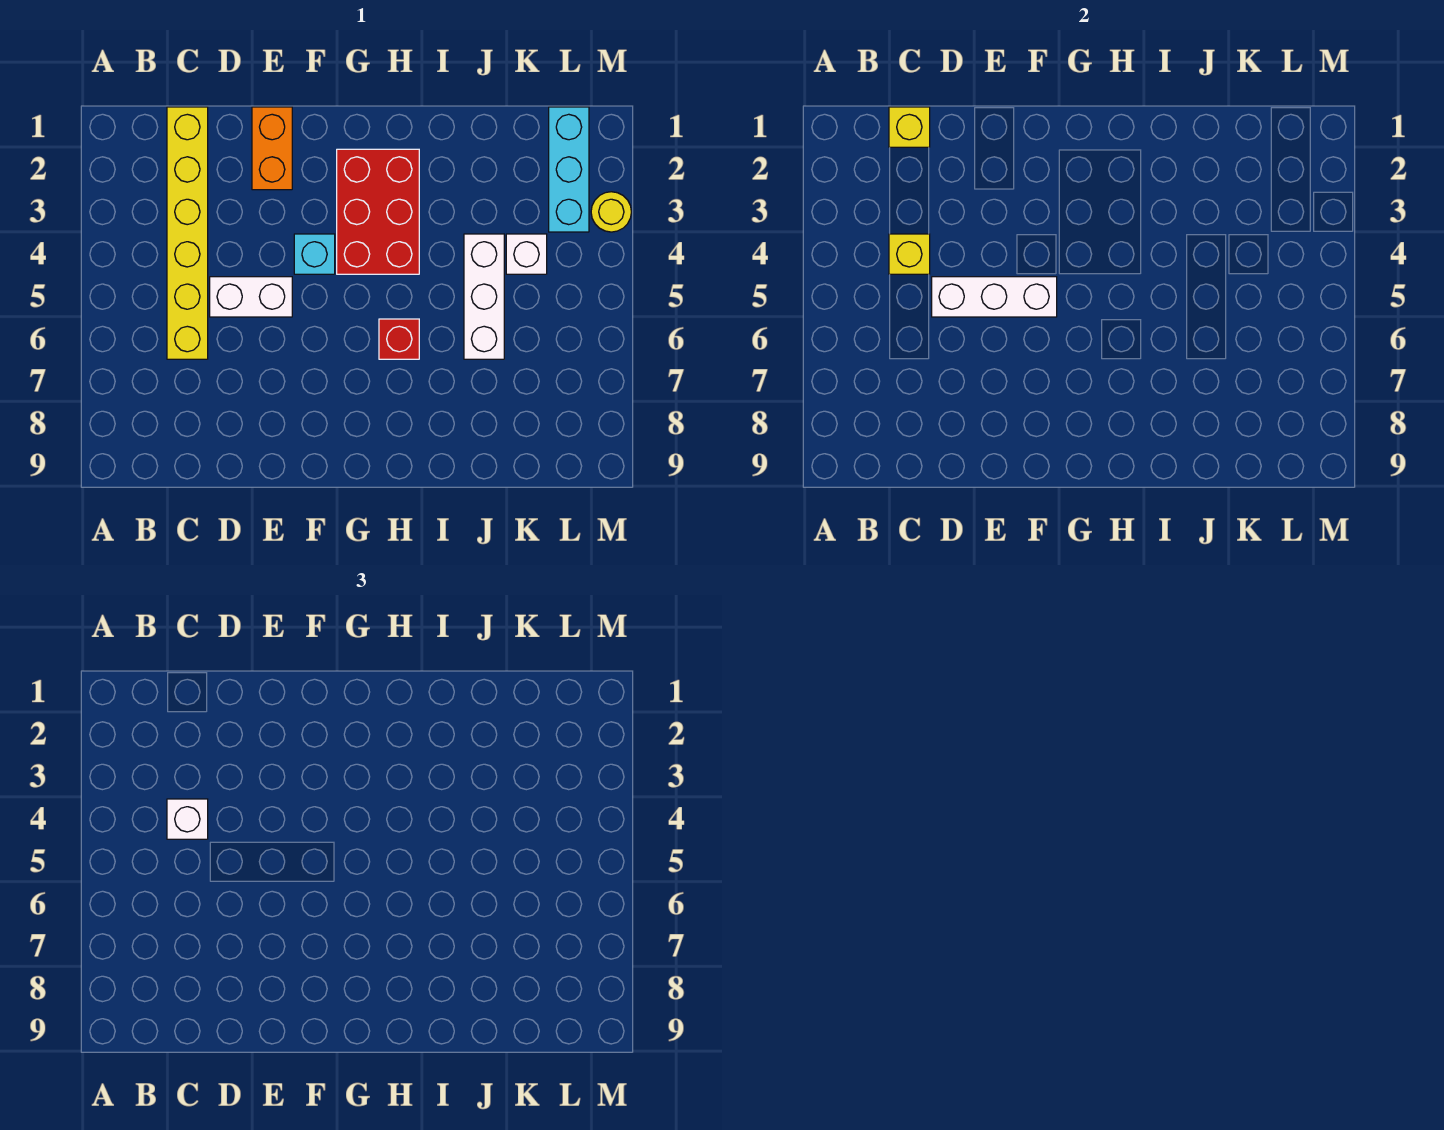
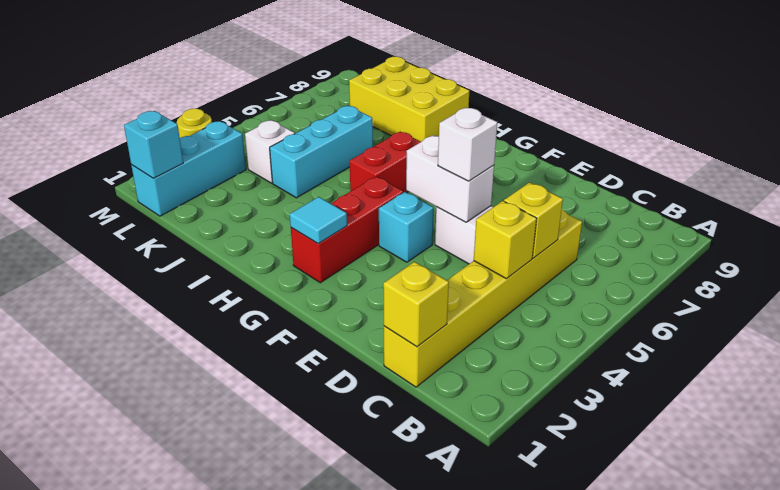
white brick C4 level 3 -> white brick E5 level 3
none -> yellow brick C5 level 2
white brick D5:F5 level 2 -> white brick E5:F5 level 2
orange brick E1:E2 level 1 -> none
red brick G2:H4 level 1 -> red brick G2:G4 level 1
none -> cyan tile G2 level 2
red brick H6 level 1 -> red brick H5:H6 level 1
none -> yellow brick I8:K9 level 1
white brick J4:J6 level 1 -> cyan brick J4:J6 level 1
none -> cyan brick L1 level 2

